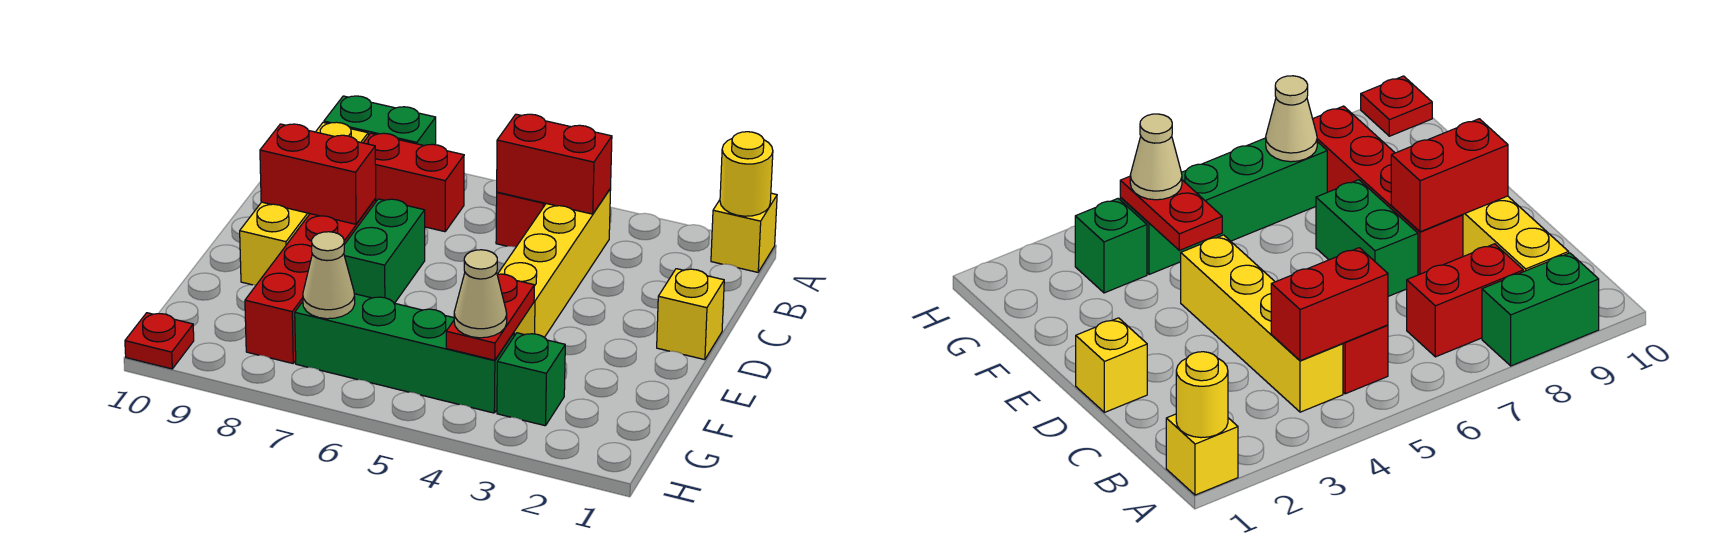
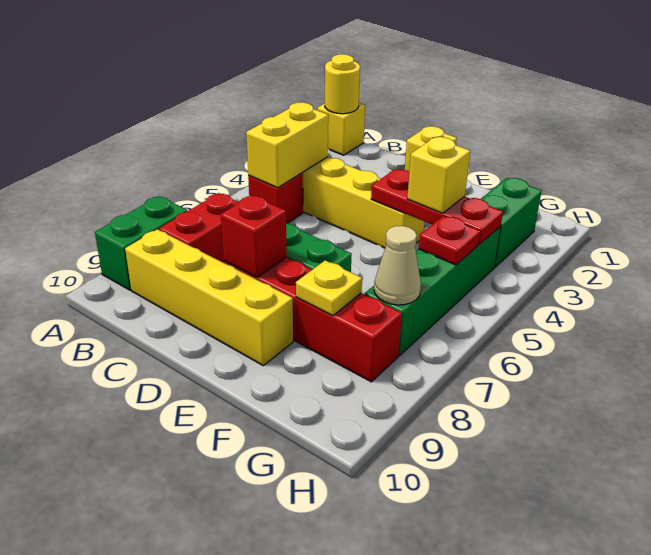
red brick B4:B5 level 2 -> yellow brick B4:B5 level 2
red brick D8:D9 level 2 -> red brick D8 level 2
red plate F4:G4 level 2 -> red plate E4:G4 level 2
none -> yellow brick F4 level 3
none -> yellow plate F8 level 2
green brick G3 level 1 -> green brick G2:G3 level 1
tan cone G4 level 3 -> none
red plate H10 level 1 -> red plate G5 level 2

